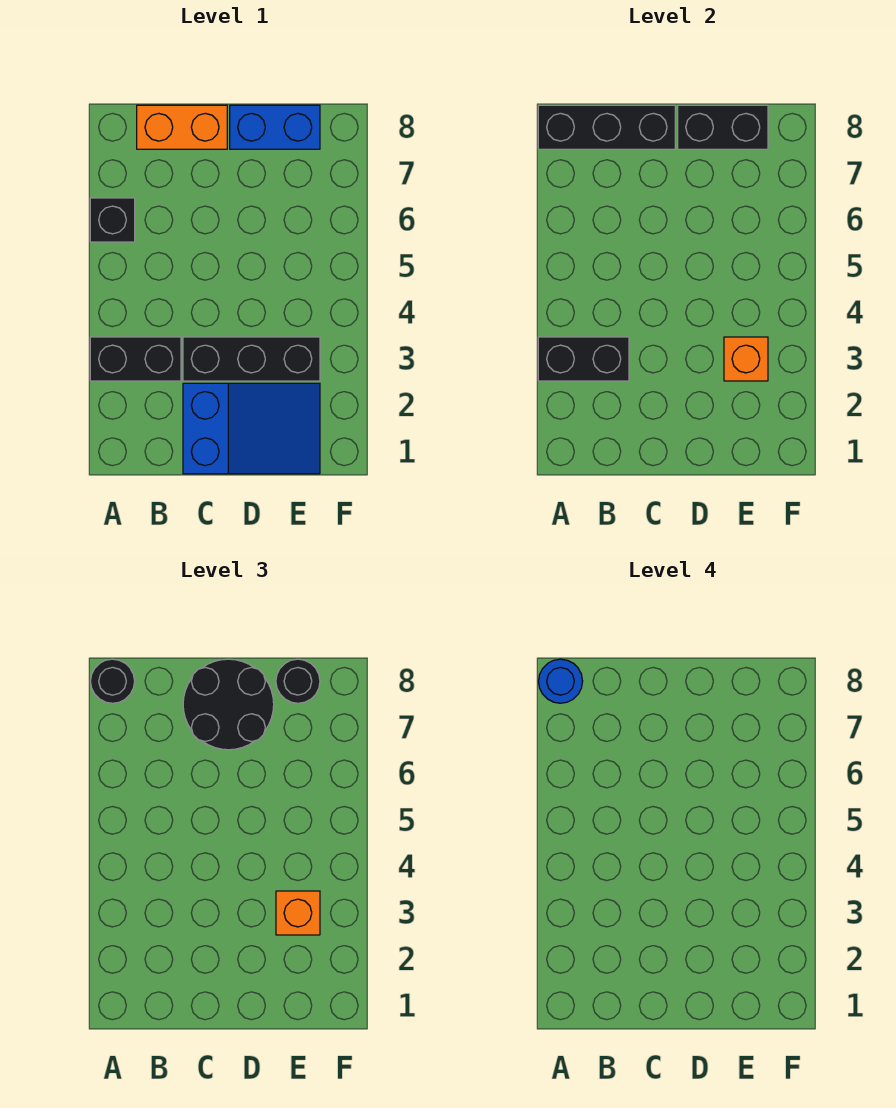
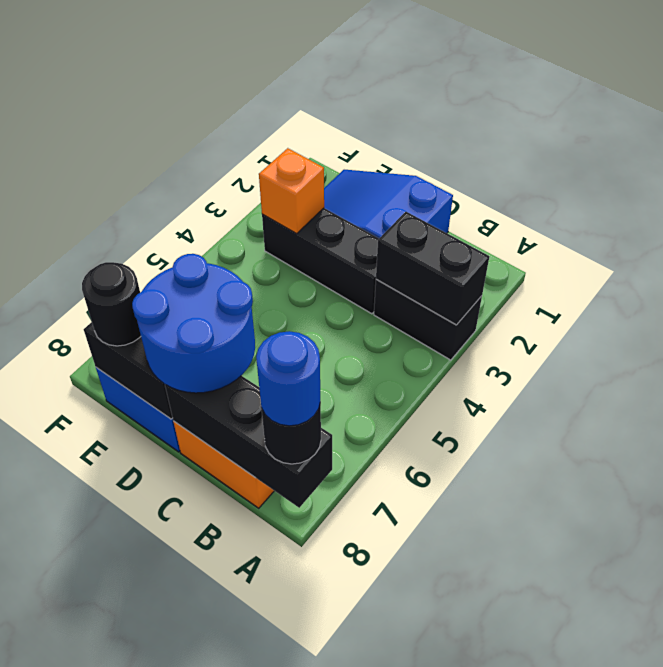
black brick A6 level 1 -> none
black round brick C7:D8 level 3 -> blue round brick C7:D8 level 3
orange brick E3 level 3 -> none

